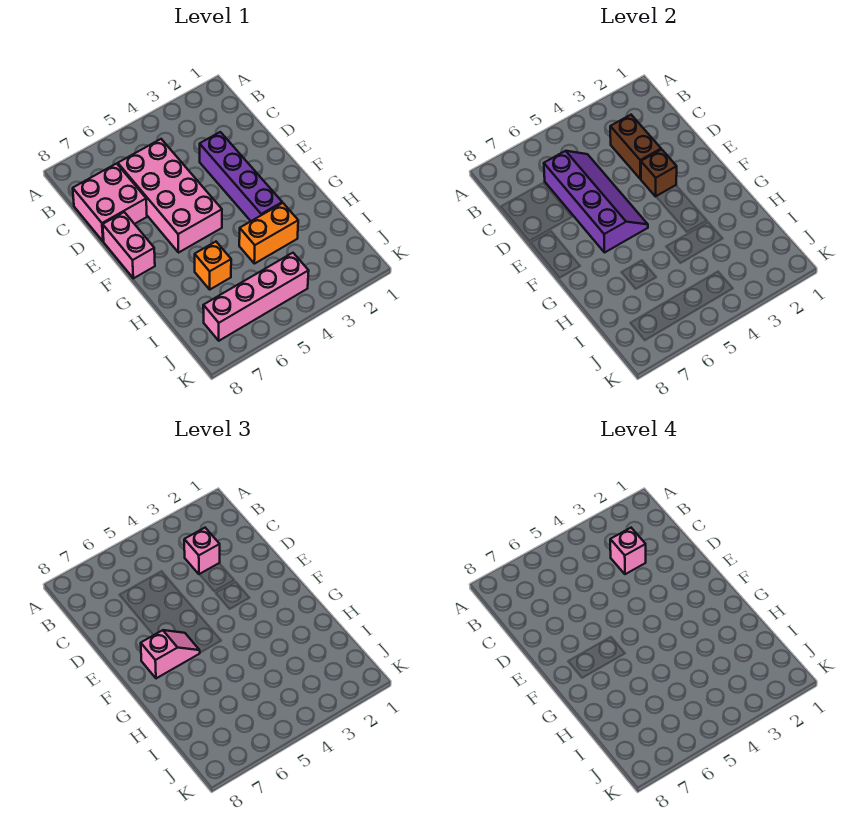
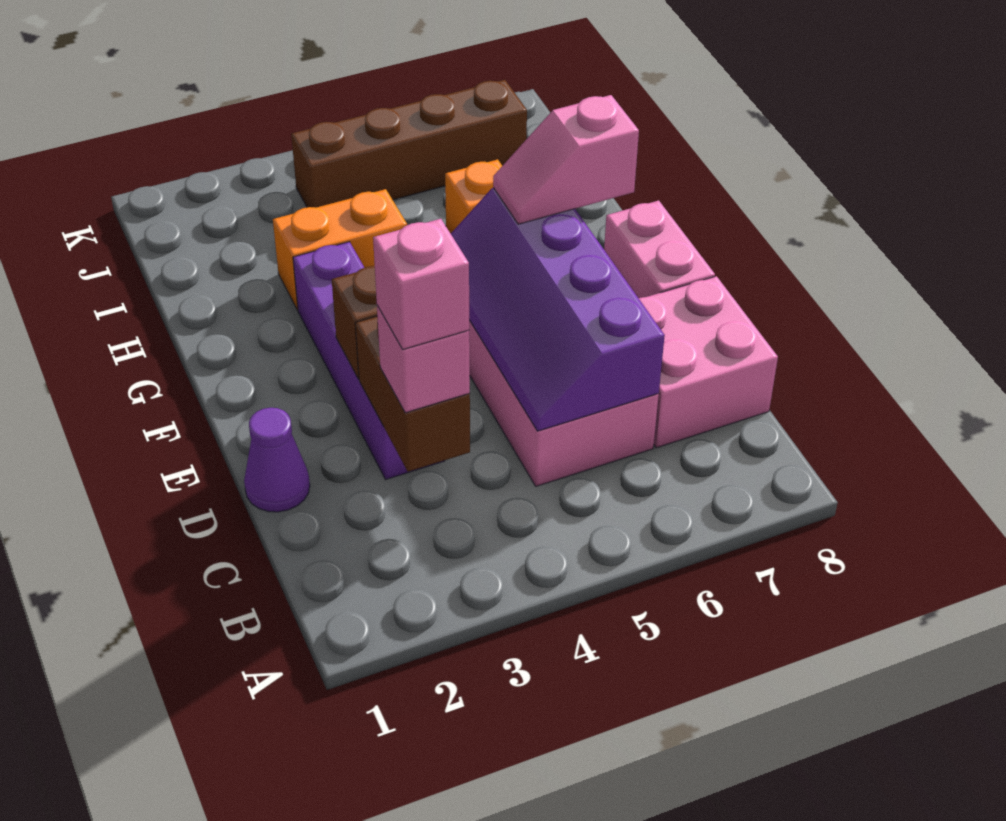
none -> purple cone D1 level 1
pink brick J4:J7 level 1 -> brown brick J4:J7 level 1

